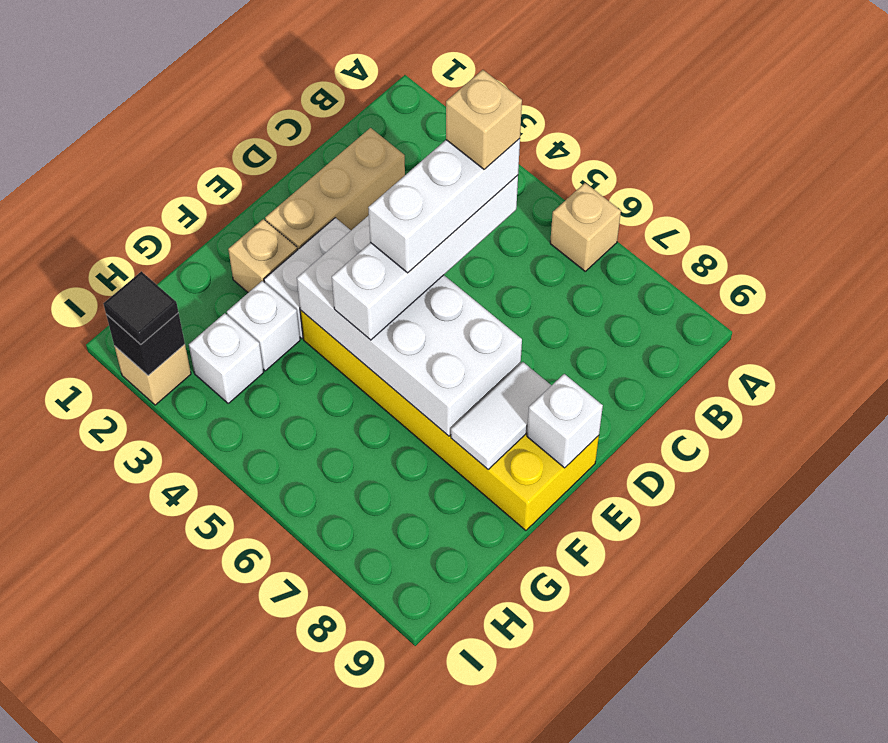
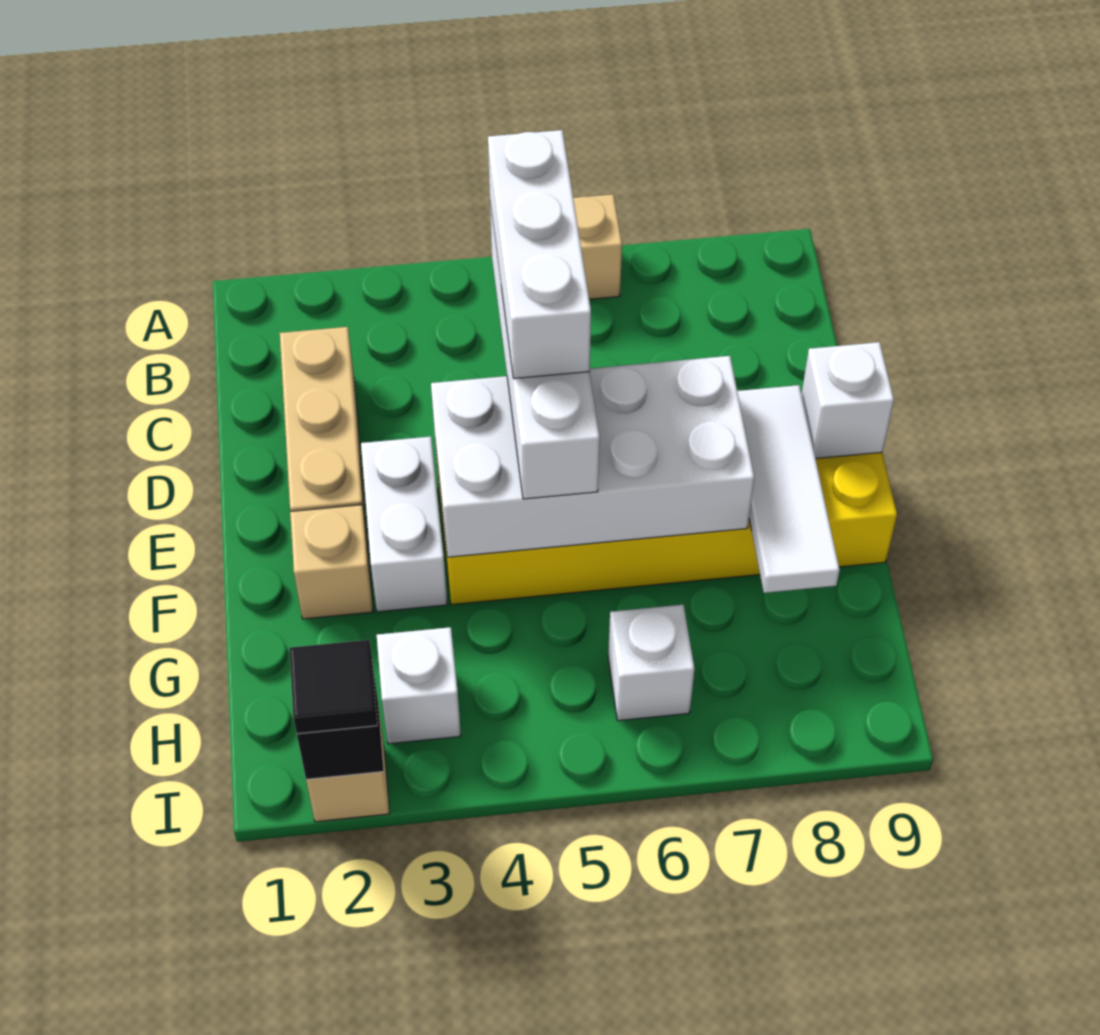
tan brick C5 level 5 -> none
white tile E8:F8 level 2 -> white tile E8:G8 level 2
white brick G3 level 1 -> white brick H6 level 1

